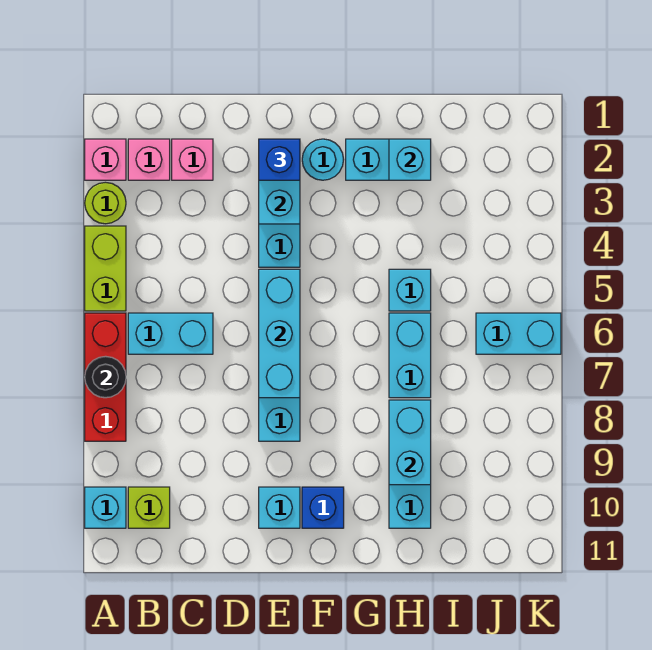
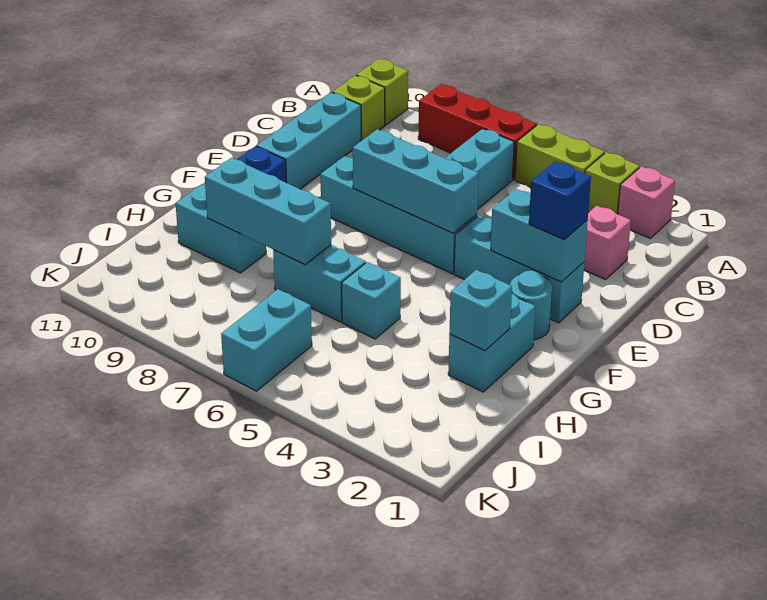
lime round brick A3 level 1 -> lime brick A3 level 1
black round brick A7 level 2 -> none
cyan brick A10 level 1 -> lime brick A10 level 1
pink brick B2 level 1 -> none
cyan brick E10 level 1 -> cyan brick C10:E10 level 1
cyan brick H8:H9 level 2 -> cyan brick H7:H9 level 2

